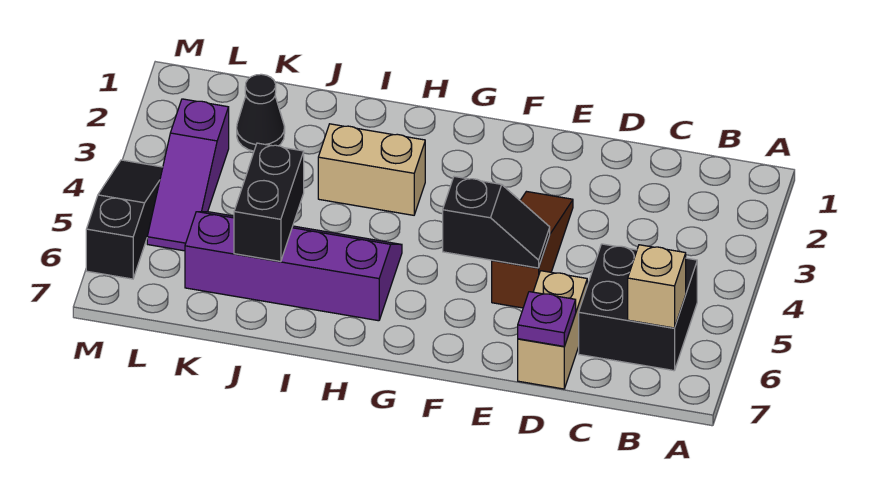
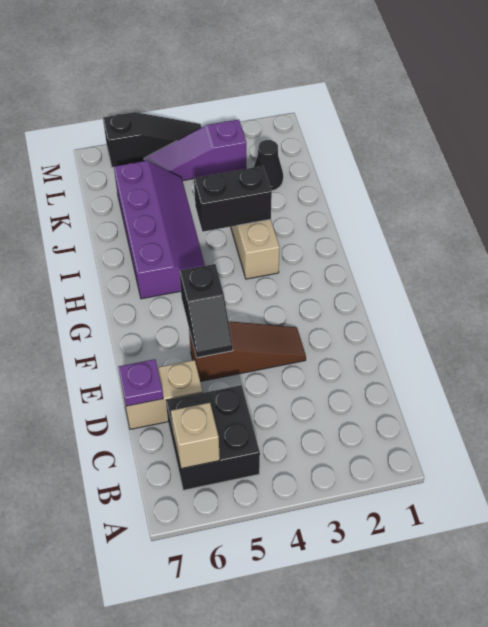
black brick J5:J6 level 2 -> black brick I3:I4 level 2

